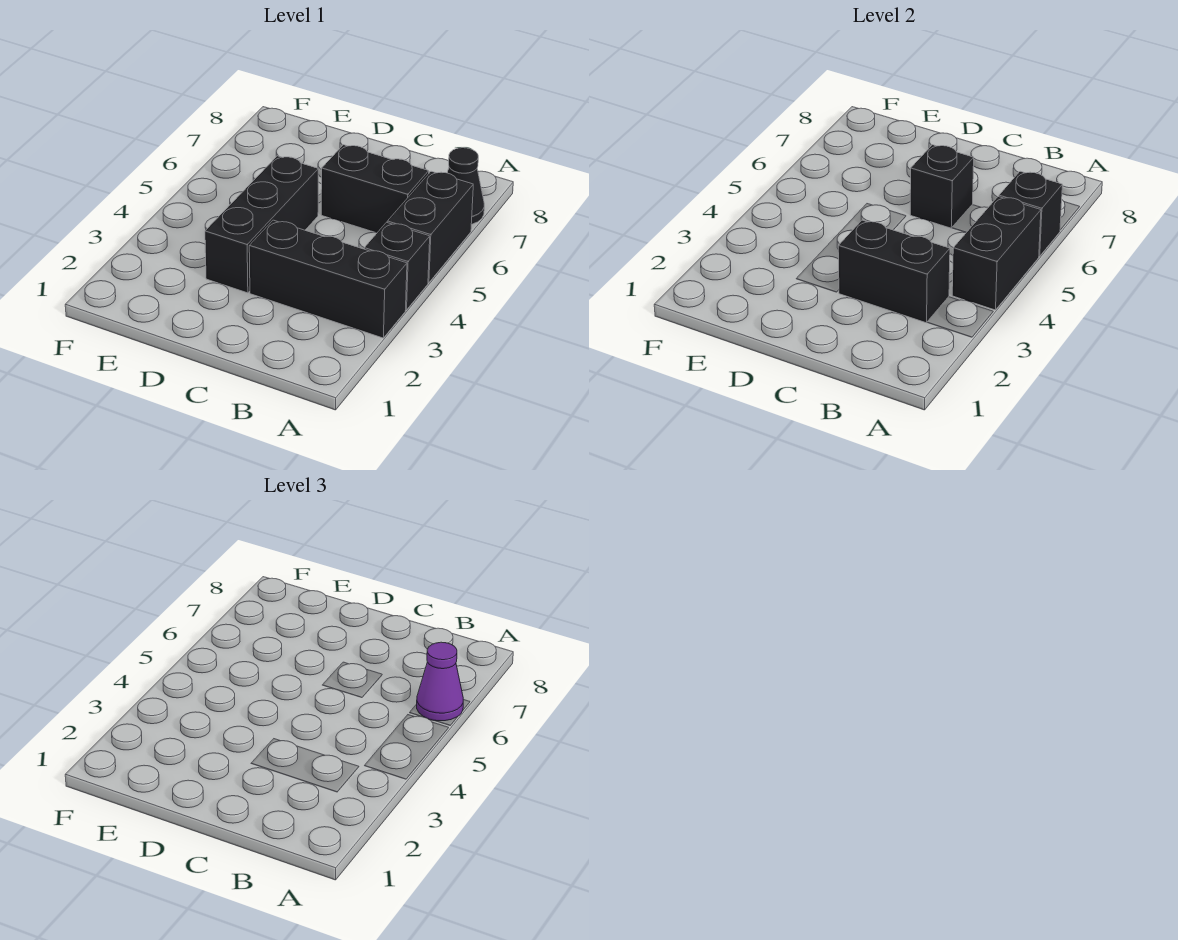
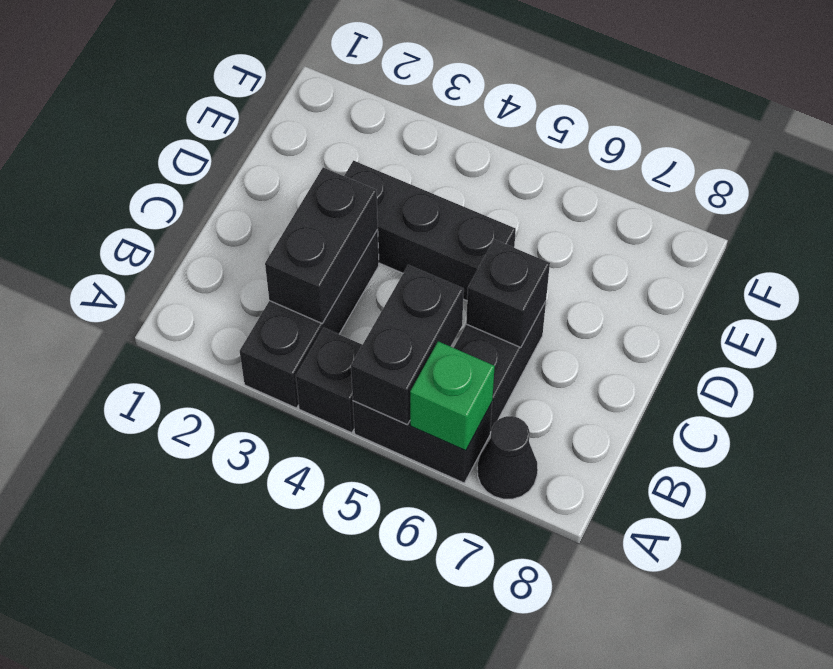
black brick A4:A5 level 2 -> black brick A5:B5 level 2
black brick A6 level 2 -> green brick A6 level 2
purple cone A6 level 3 -> none

